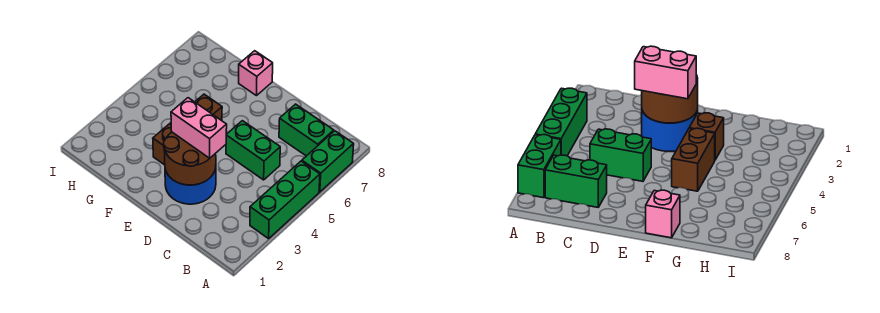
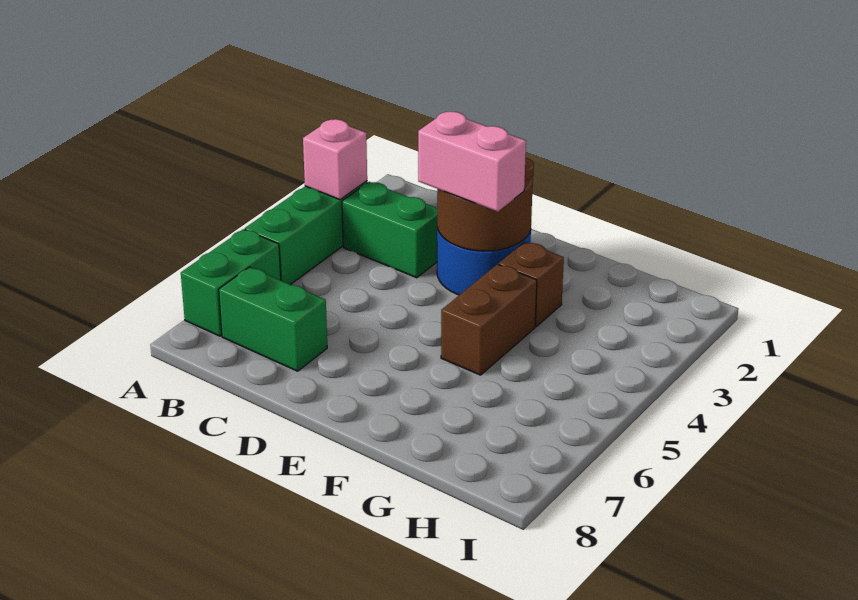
green brick C5:D5 level 1 -> green brick B3:C3 level 1
pink brick F8 level 1 -> pink brick A3 level 2

